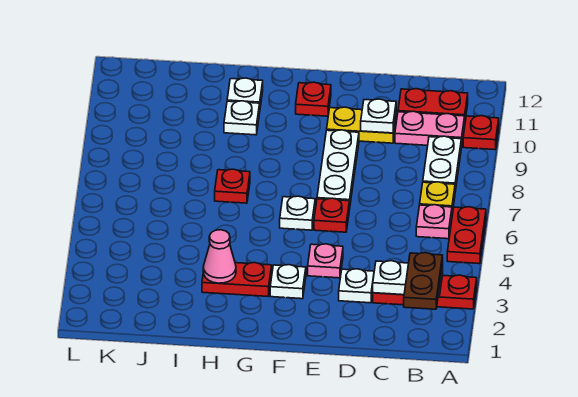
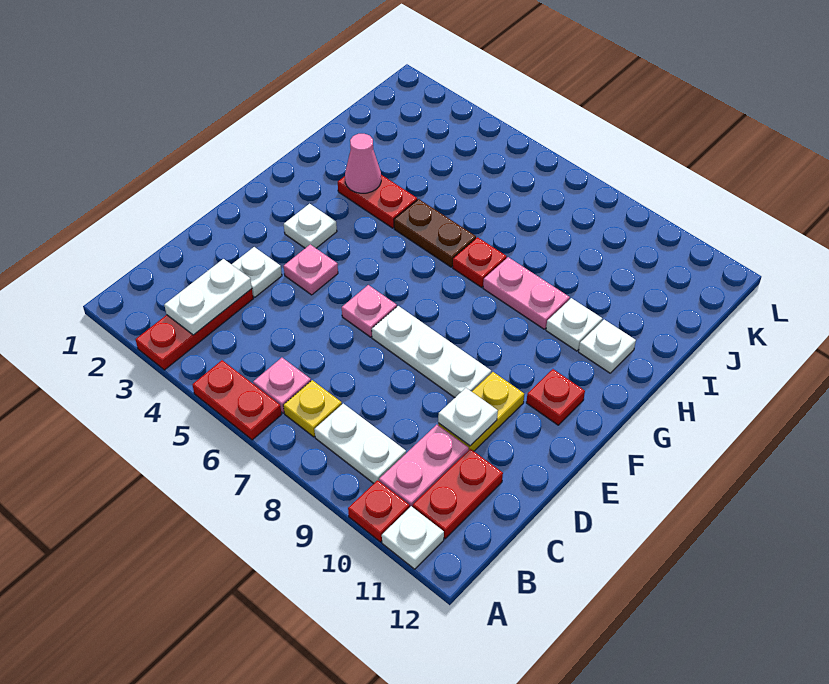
brown plate B2:B3 level 3 -> brown plate H5:H6 level 1
red plate E6 level 1 -> pink plate E6 level 1
white plate F6 level 1 -> white plate A11 level 1
red plate G3:H3 level 1 -> red plate H3:H4 level 1
none -> pink plate H8:H9 level 1

